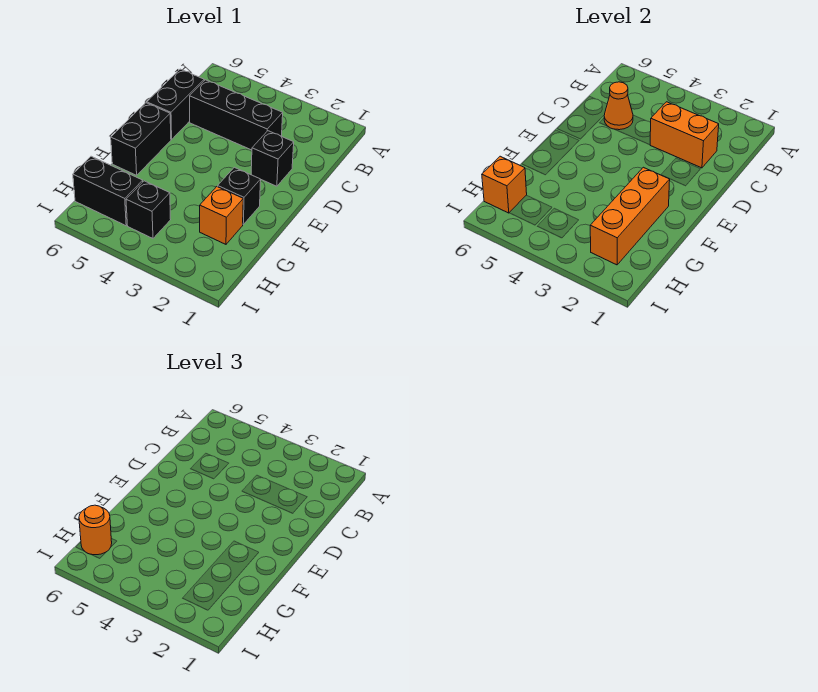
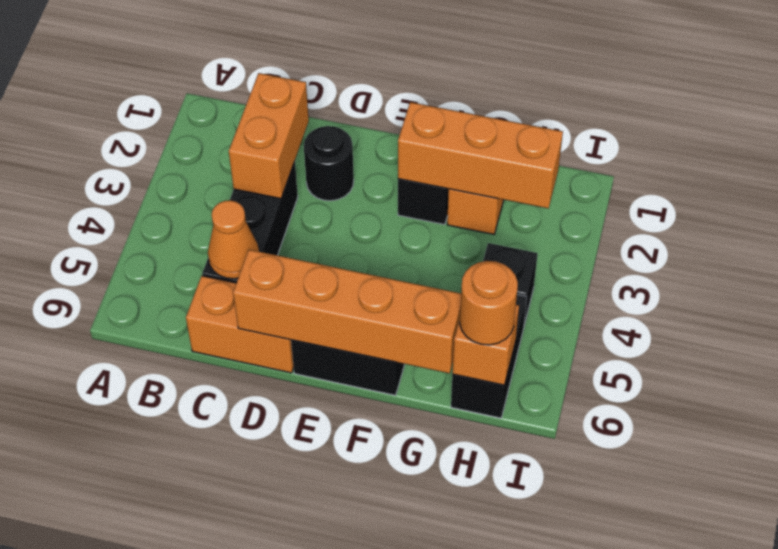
black brick C6:D6 level 1 -> orange brick C6:D6 level 1
black brick D2 level 1 -> black round brick D2 level 1
none -> orange brick D6:G6 level 2

